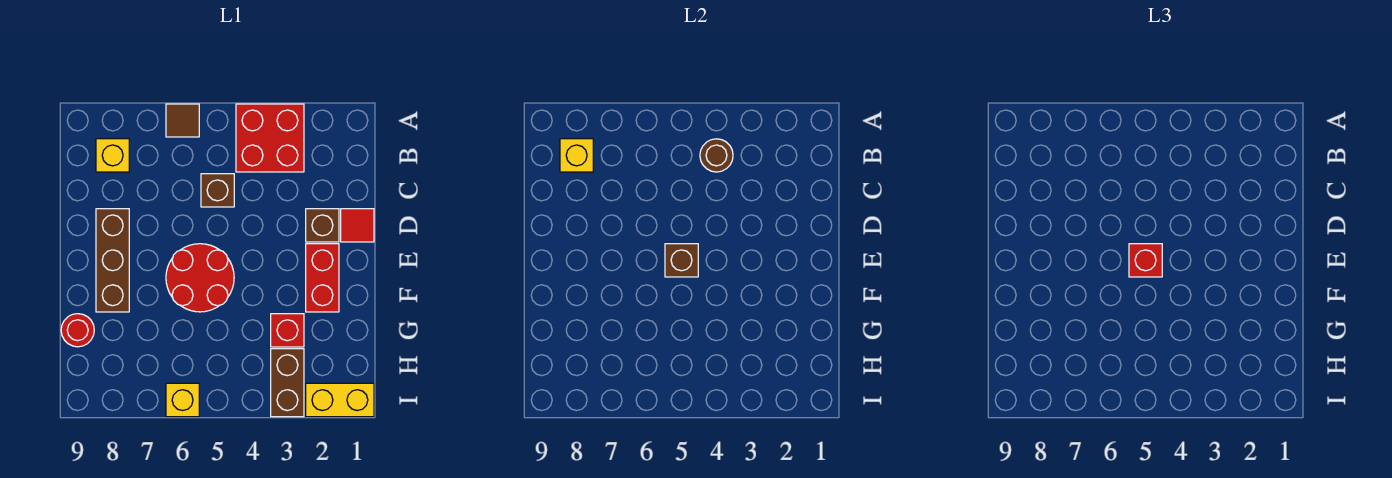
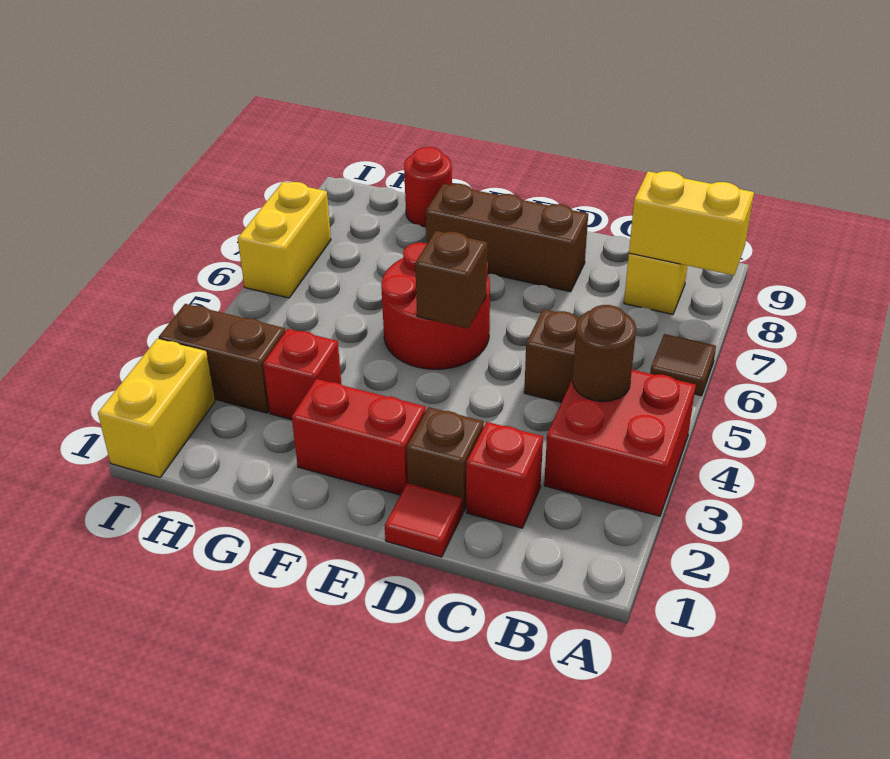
yellow brick B8 level 2 -> yellow brick A8:B8 level 2
red brick E5 level 3 -> red brick C2 level 1
yellow brick I6 level 1 -> yellow brick I6:I7 level 1

